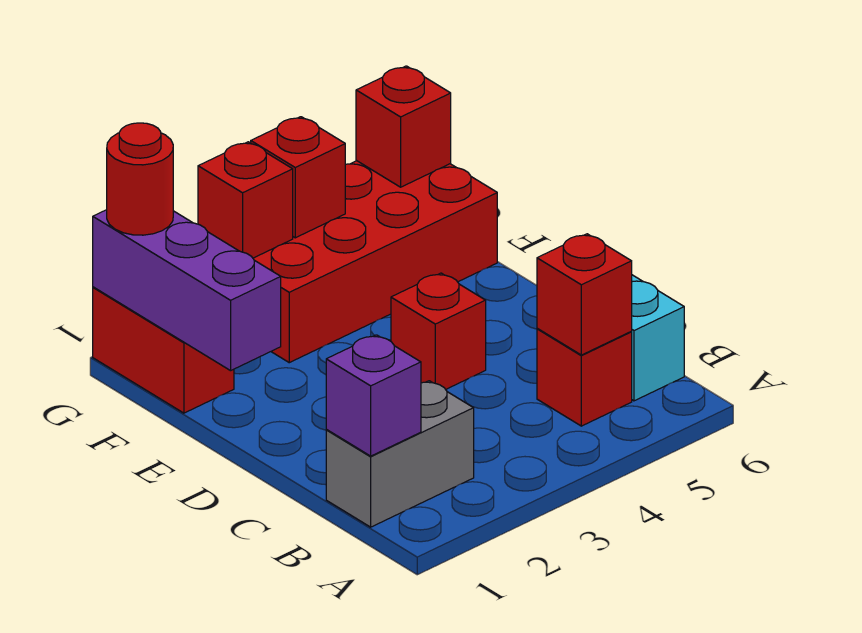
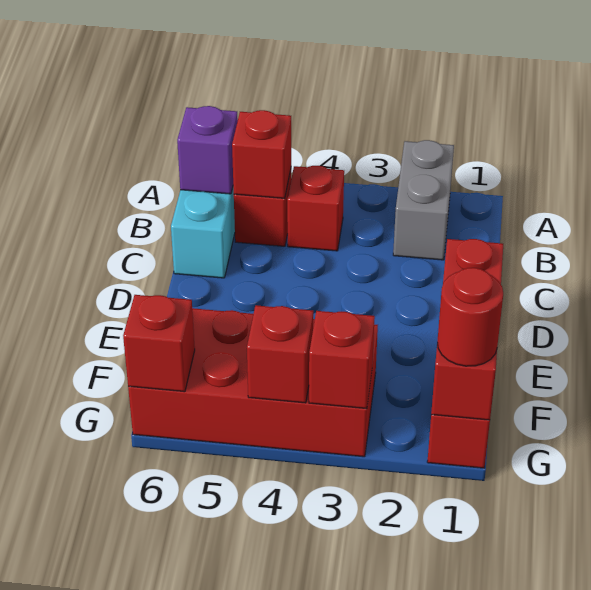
grey brick B1:B2 level 1 -> grey brick A2:B2 level 1
purple brick B1 level 2 -> purple brick B6 level 2
red brick D4 level 1 -> red brick B4 level 1
purple brick E1:G1 level 2 -> red brick E1:G1 level 2

